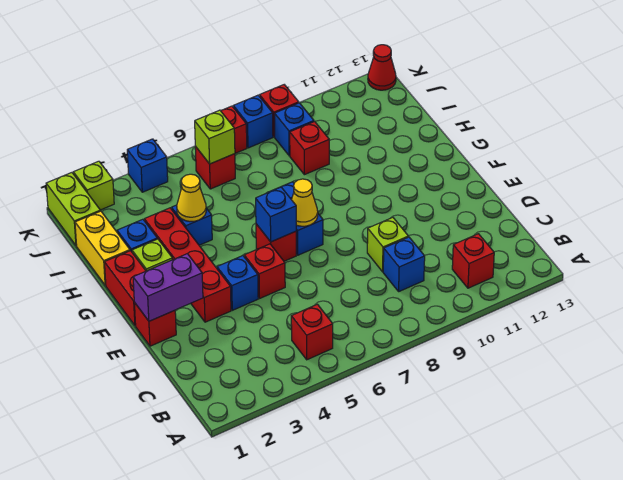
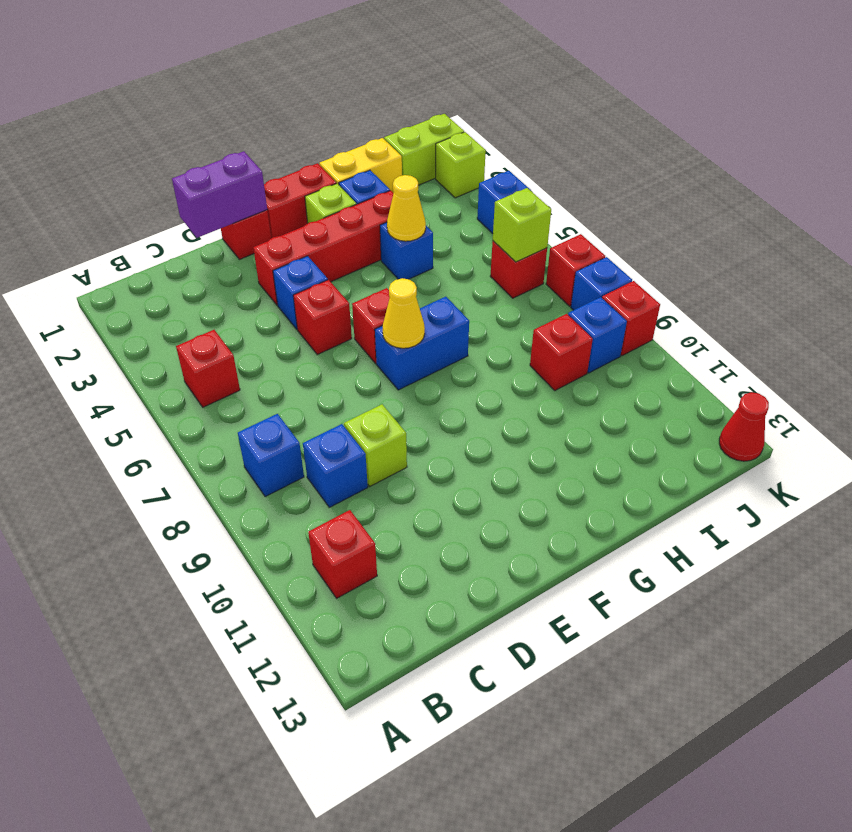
purple brick E1:E2 level 2 -> purple brick D1:E1 level 2
blue brick F6 level 2 -> blue brick B8 level 1

